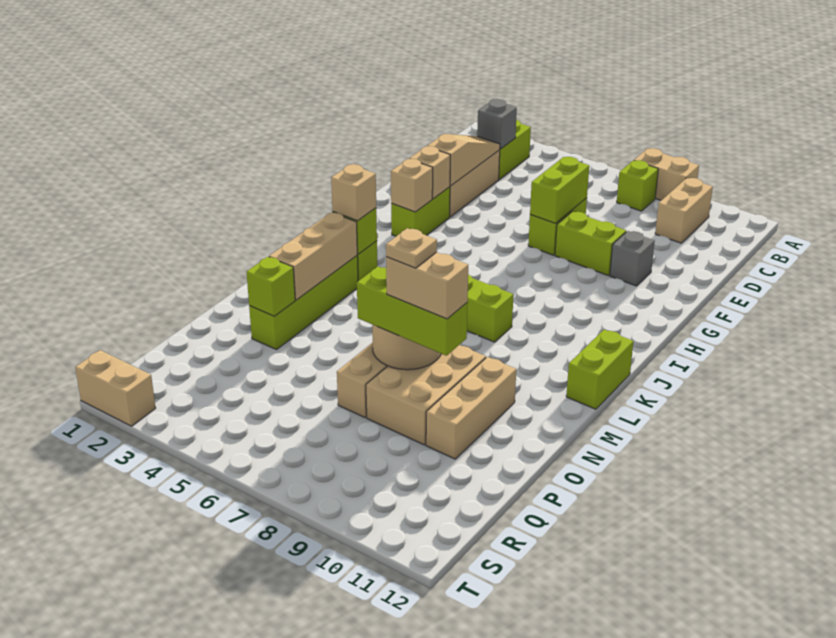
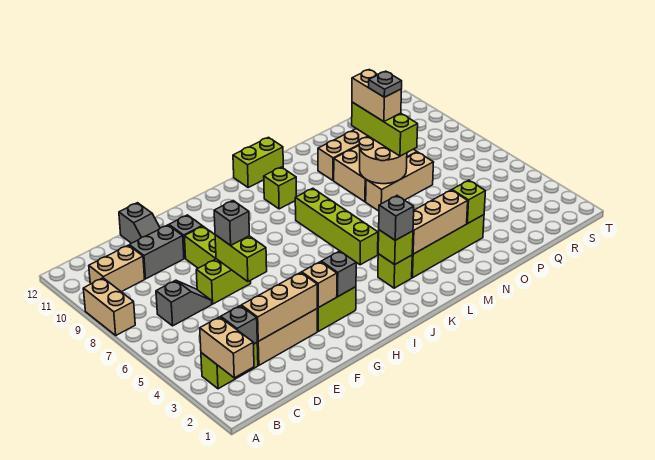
lime brick B8 level 1 -> lime brick K10 level 1
none -> grey slope C7:D7 level 1 top C
tan slope D3:F3 level 2 top F -> tan brick D3:F3 level 2
none -> grey brick D10:E10 level 1
lime brick E7:F7 level 2 -> lime brick F6:F7 level 2
none -> grey slope E11:E12 level 1 top 12
none -> grey brick F7 level 3
tan brick H3 level 2 -> grey brick H3 level 2
tan brick K3 level 3 -> grey brick K3 level 3
tan plate O8 level 5 -> grey plate O8 level 5
tan brick T1:T2 level 1 -> tan brick B2:B3 level 2

